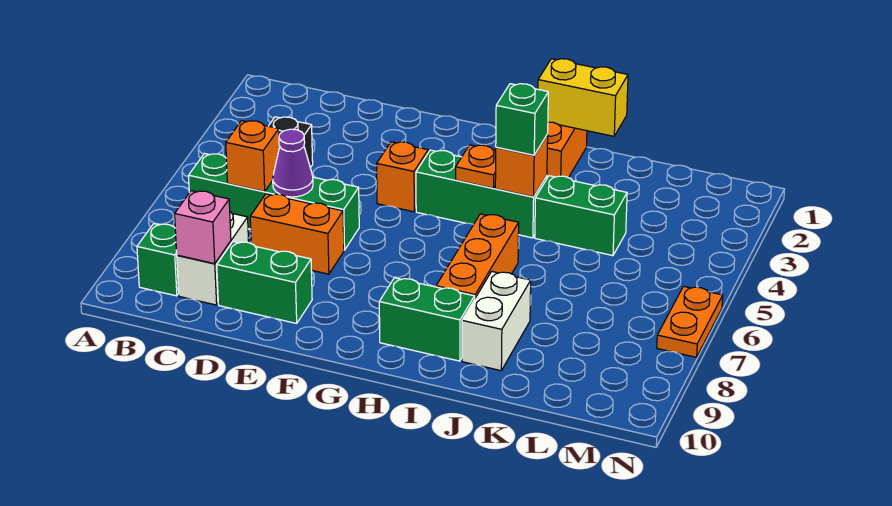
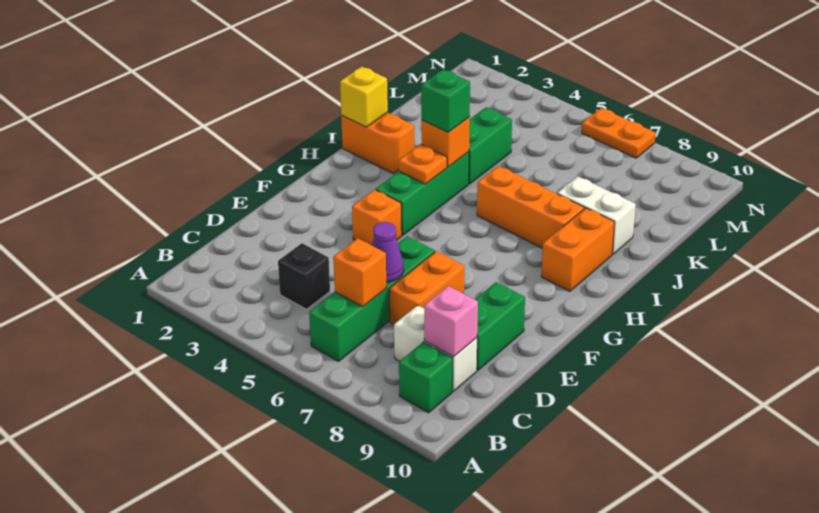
green brick H9:I9 level 1 -> orange brick H9:I9 level 1
yellow brick I1:J1 level 2 -> yellow brick I1 level 2

